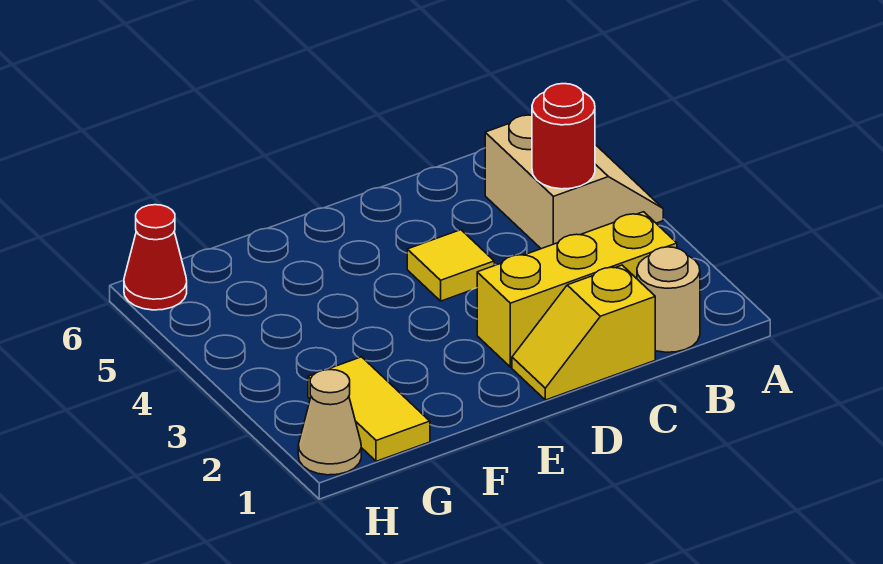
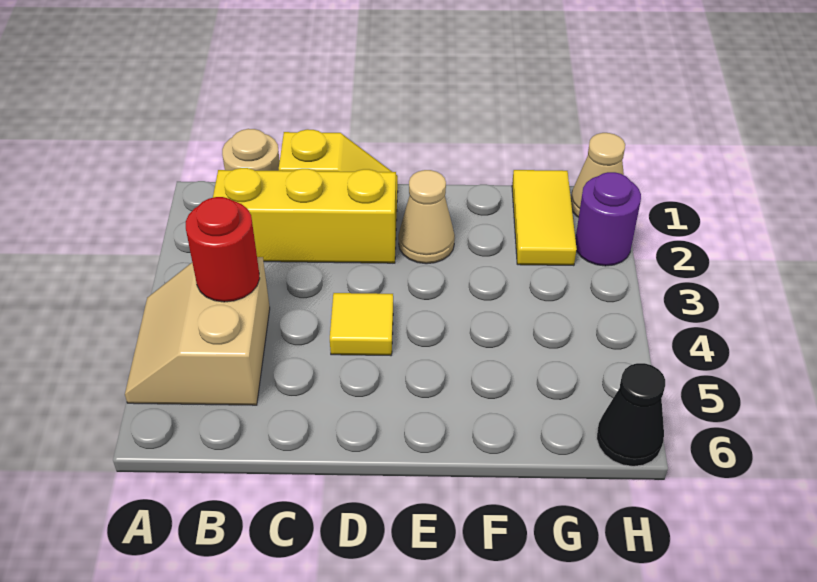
none -> tan cone E2 level 1
none -> purple round brick H2 level 1
red cone H6 level 1 -> black cone H6 level 1

